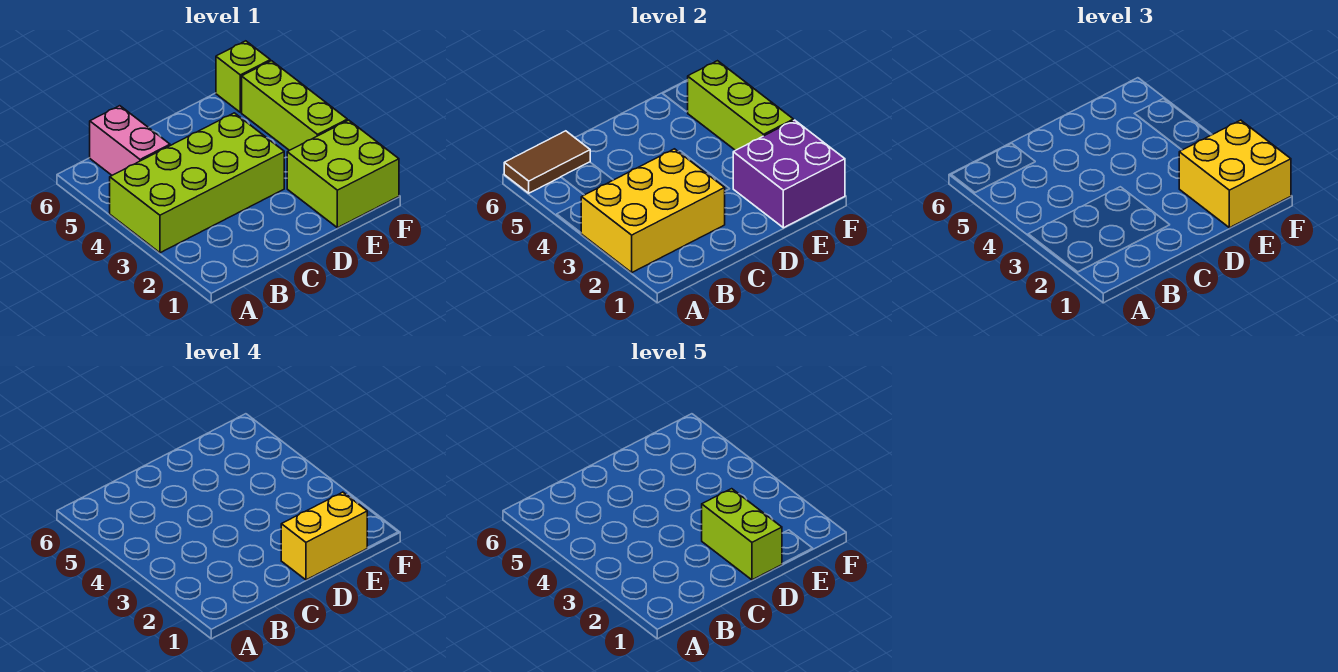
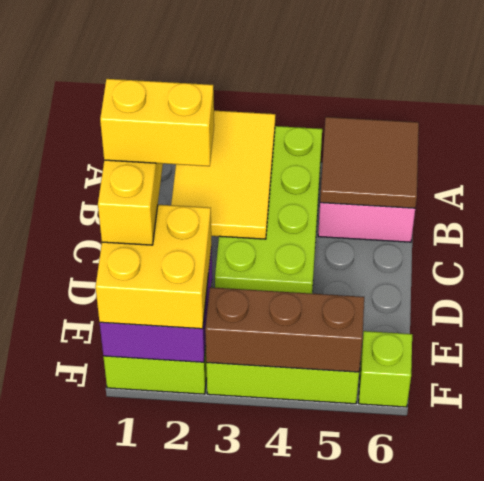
yellow brick A2:C3 level 2 -> yellow tile A2:C3 level 2
brown tile A6:B6 level 2 -> brown tile A5:B6 level 2
lime brick D1:D2 level 5 -> yellow brick D1:D2 level 5
lime brick F3:F5 level 2 -> brown brick F3:F5 level 2

